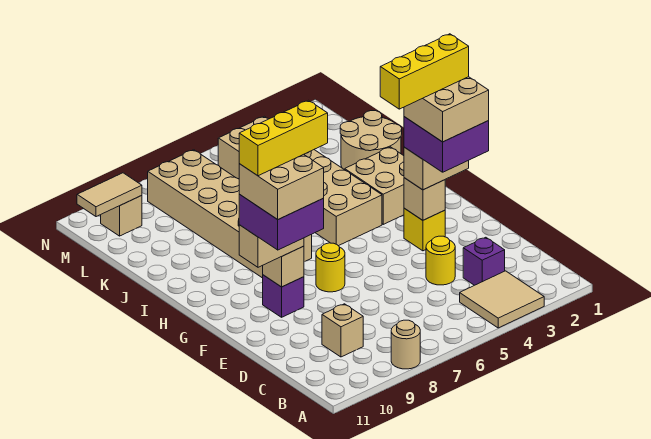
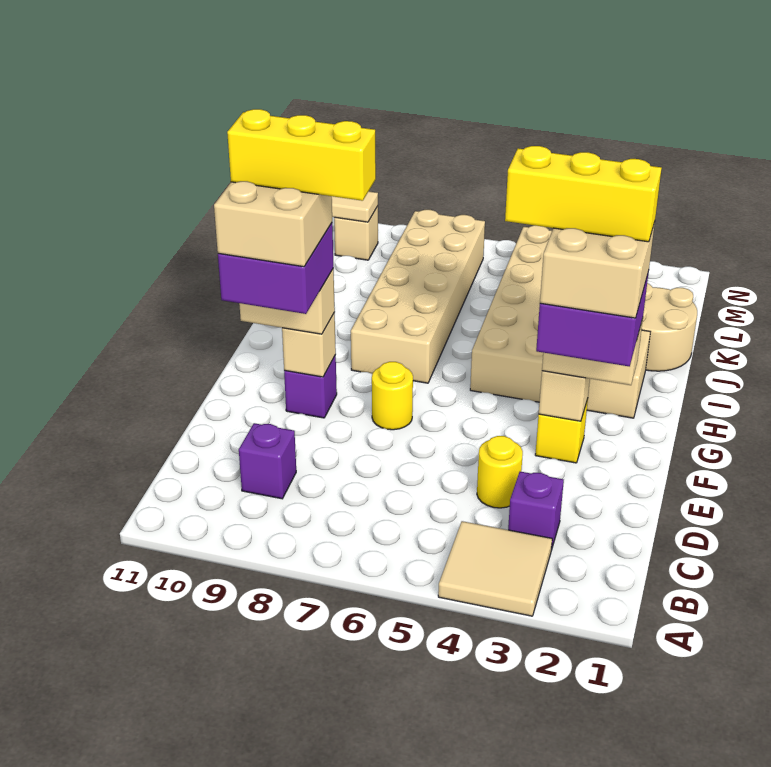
tan round brick A8 level 1 -> none
tan brick C9 level 1 -> purple brick C9 level 1

